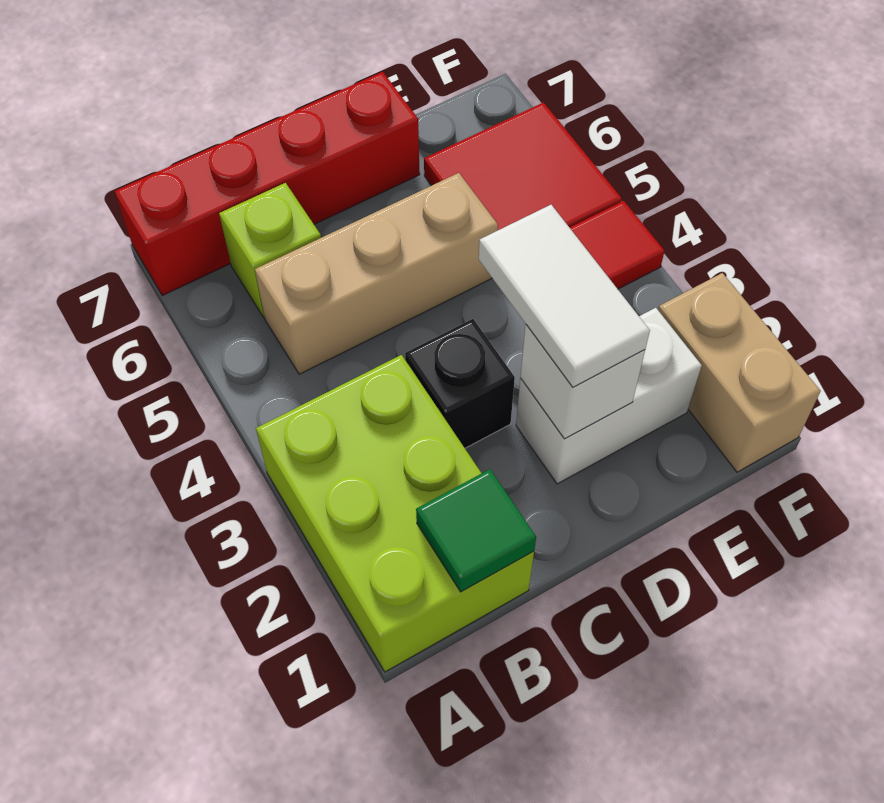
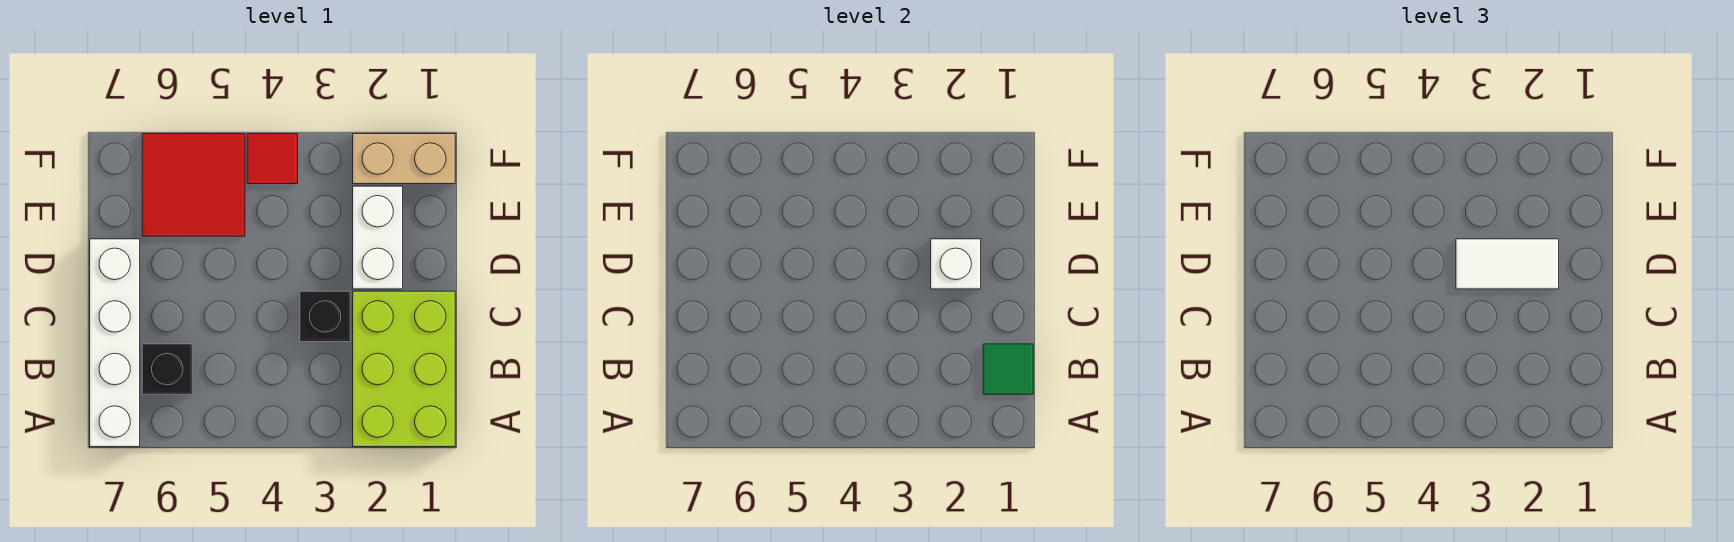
lime brick A1:B3 level 1 -> lime brick A1:C2 level 1
red brick A7:D7 level 1 -> white brick A7:D7 level 1
tan brick B5:D5 level 1 -> none
lime brick B6 level 1 -> black brick B6 level 1

